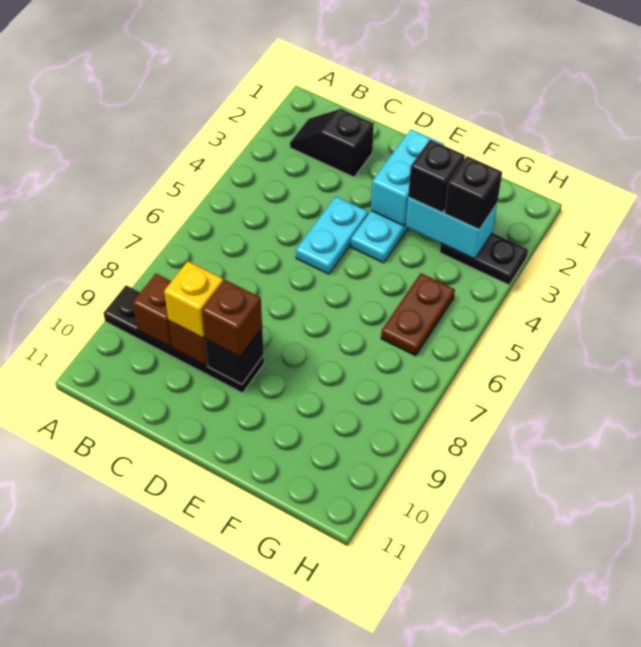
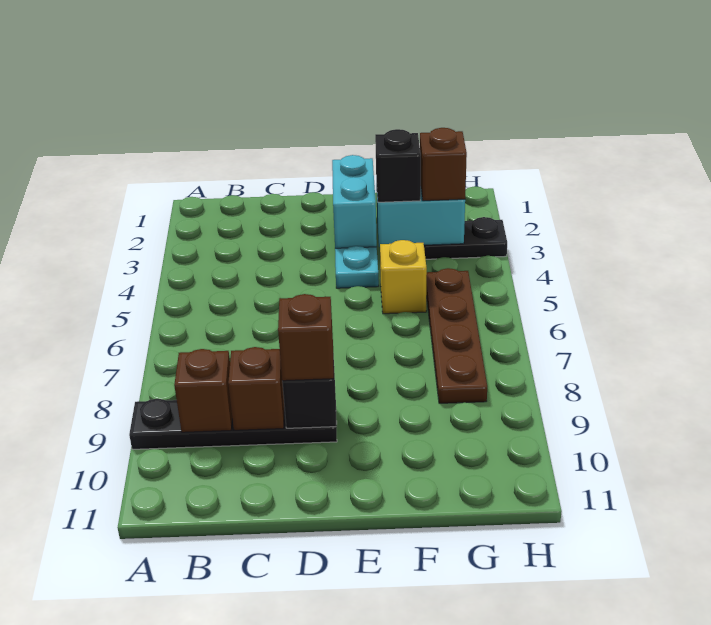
black slope B2:C2 level 1 top C -> none
yellow brick C9 level 3 -> yellow brick F5 level 1
cyan plate D4:D5 level 1 -> none
black brick G3 level 3 -> brown brick G3 level 3
brown plate G5:G6 level 1 -> brown plate G5:G8 level 1

